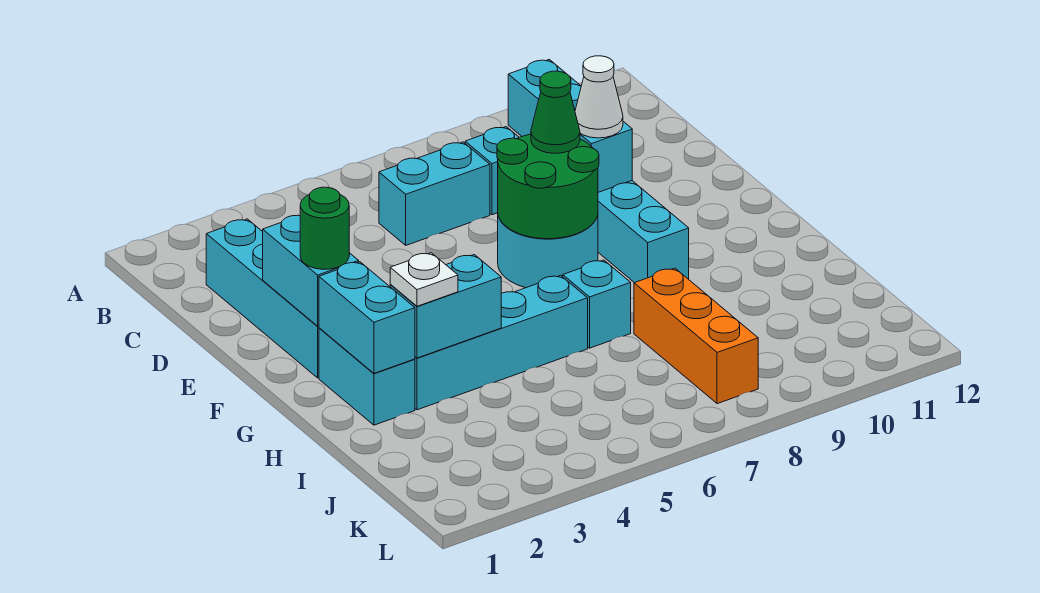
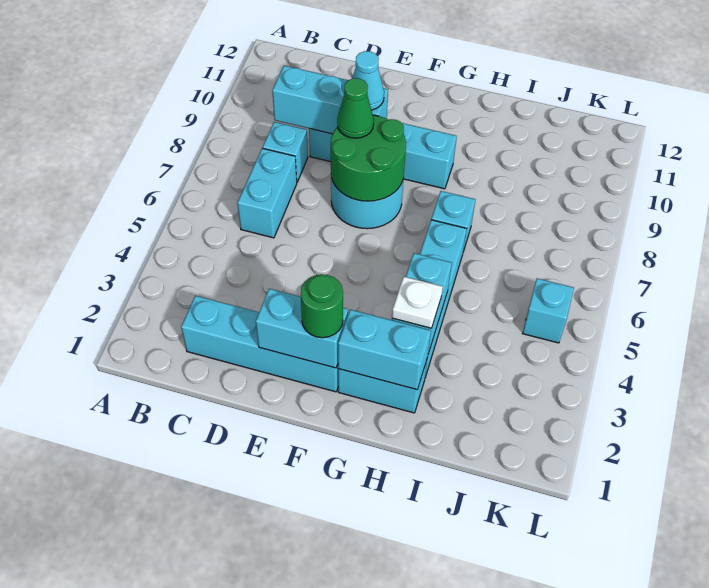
white cone E9 level 3 -> cyan cone E9 level 3
orange brick I8:K8 level 1 -> none
none -> cyan brick K5 level 1

